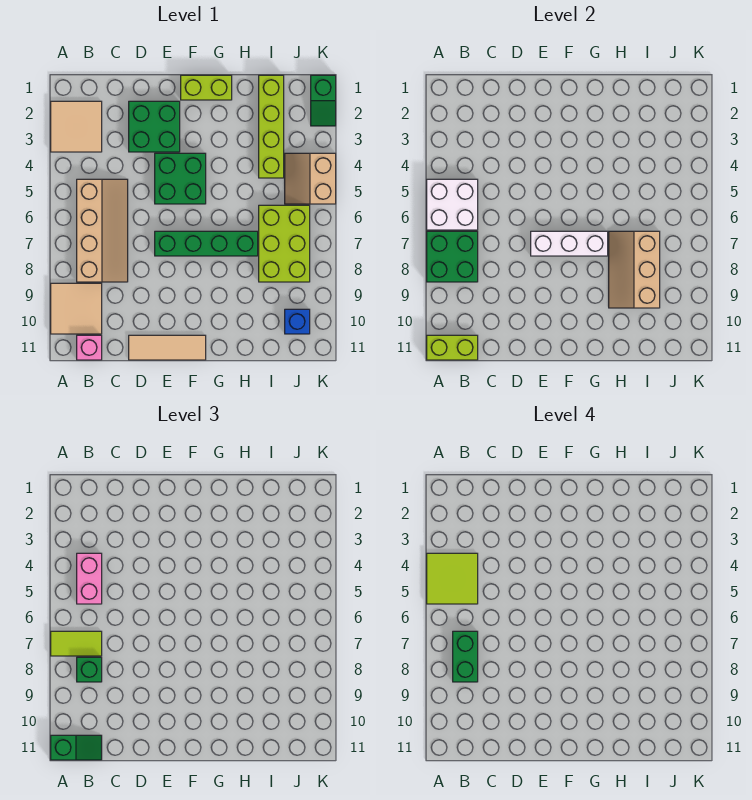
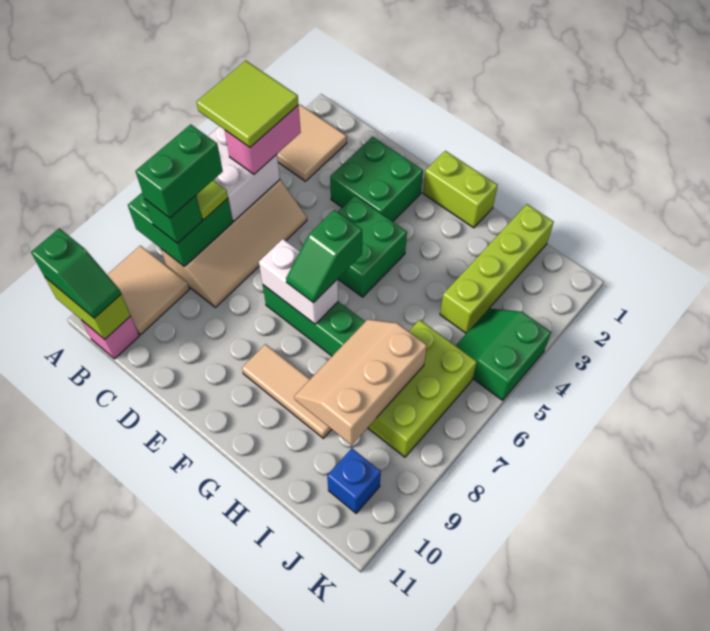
tan tile D11:F11 level 1 -> tan tile F9:H9 level 1
white brick E7:G7 level 2 -> white brick E7:F7 level 2
tan slope J4:K5 level 1 top K -> green slope J4:K5 level 1 top K
green slope K1:K2 level 1 top 1 -> green slope F6:F7 level 3 top 6

